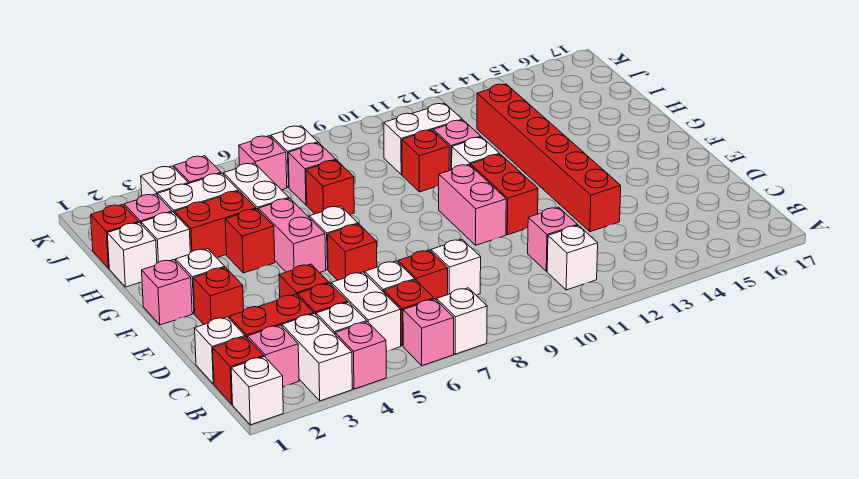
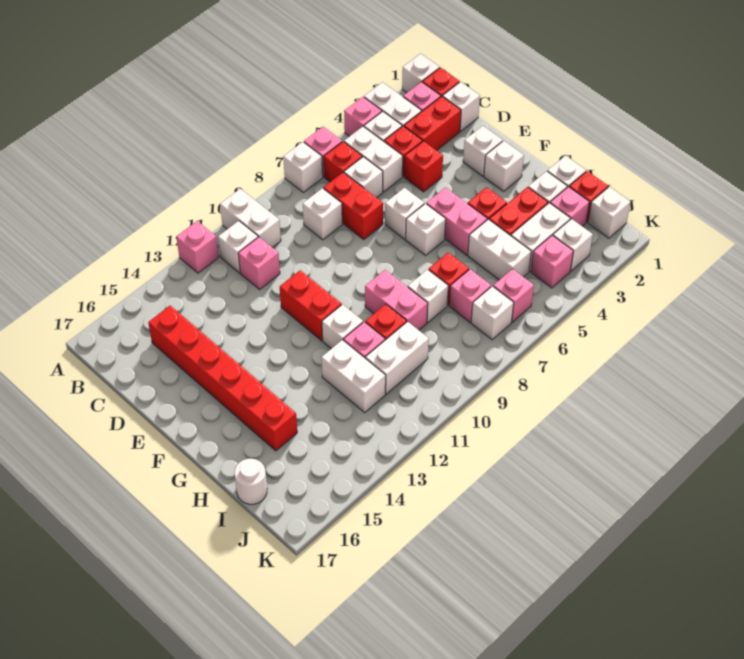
none -> white brick A10:B10 level 1
red brick C7 level 1 -> red brick C7:D7 level 1
red brick D13:I13 level 1 -> red brick C15:H15 level 1
red brick E2 level 1 -> white brick E2 level 1
red brick E6 level 1 -> white brick E6 level 1
pink brick E10:F10 level 1 -> pink brick G9:H9 level 1
pink brick F1 level 1 -> pink brick A12 level 1
none -> white brick H8 level 1
none -> white brick H12:I12 level 1
none -> white round brick I17 level 1
none -> white brick J1 level 1

